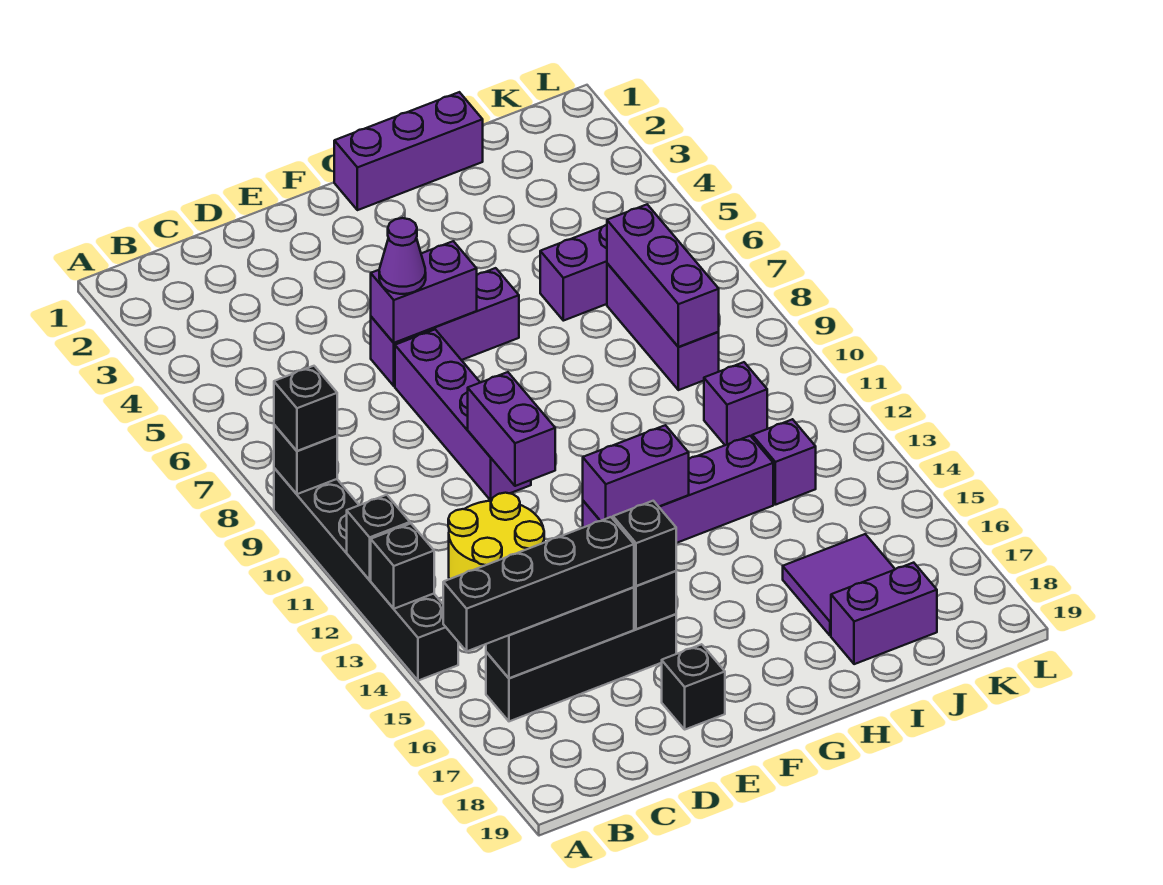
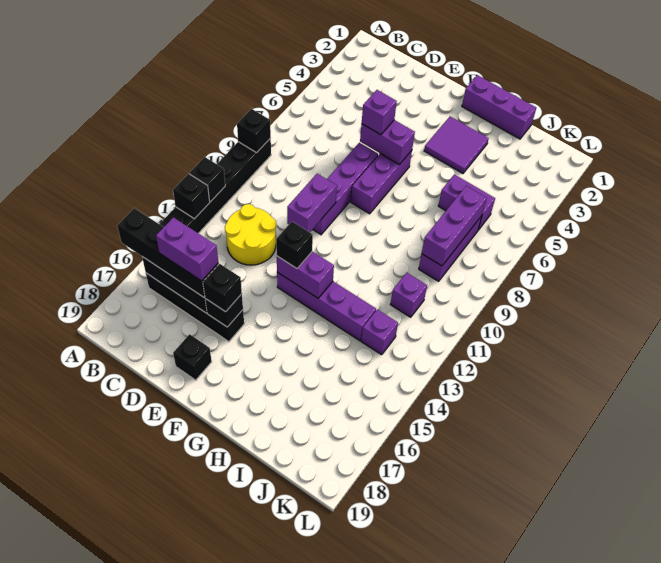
black brick A9 level 3 -> black brick F13 level 3
purple brick E6:G6 level 1 -> purple brick F6:F8 level 1
purple cone E6 level 3 -> purple brick E6 level 3
purple tile I16:J17 level 1 -> purple tile G3:H4 level 1
purple brick I18:J18 level 1 -> purple brick C16:D16 level 4

